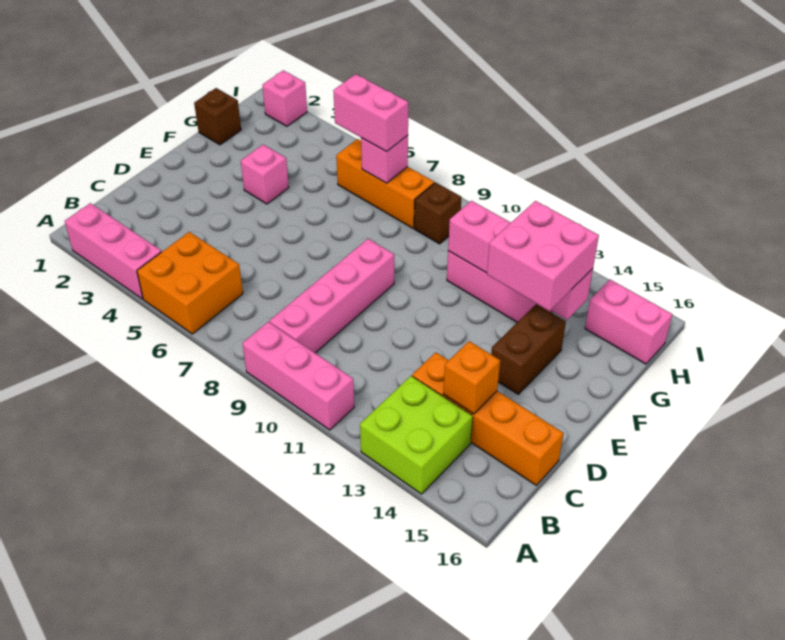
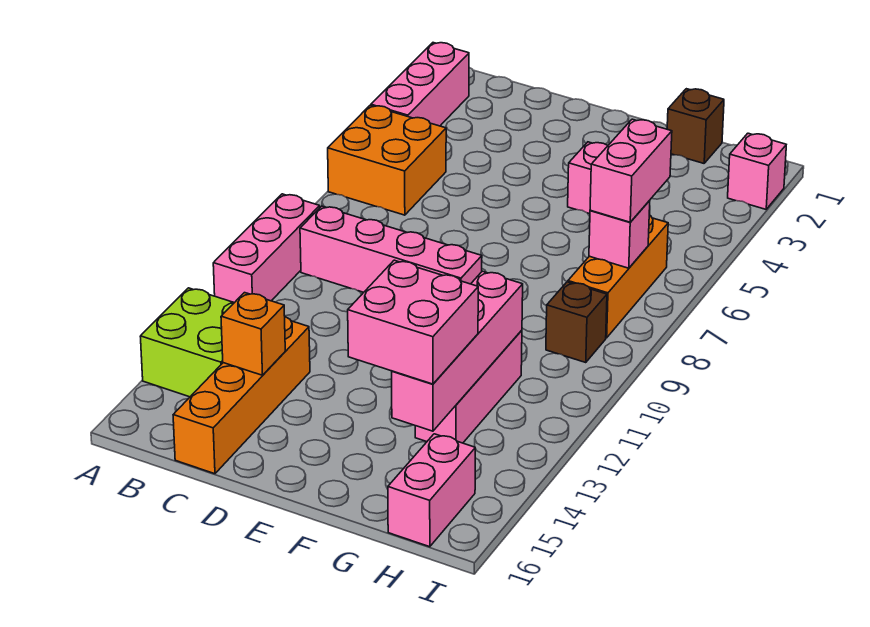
brown brick E14:F14 level 1 -> none

